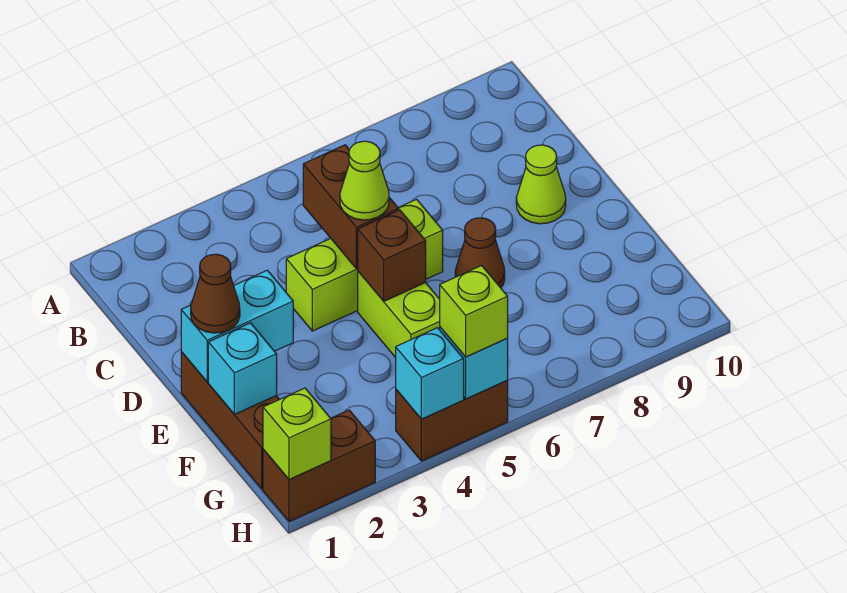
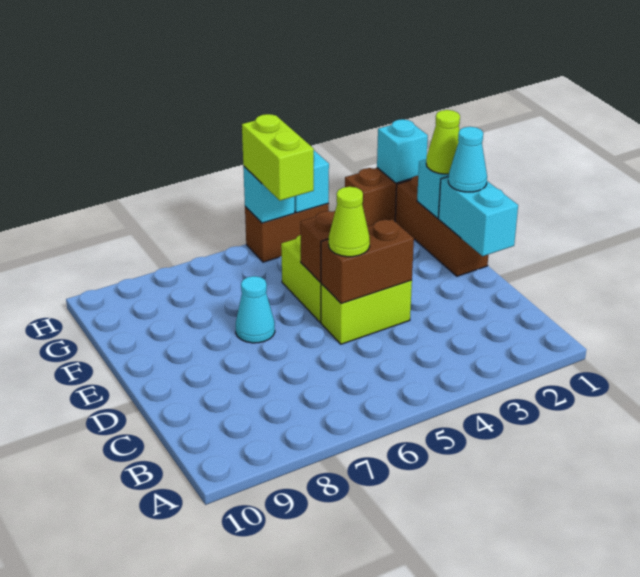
brown brick C5:D5 level 2 -> brown brick D4:D5 level 2
lime brick D4:D6 level 1 -> lime brick D4:D5 level 1
lime cone D9 level 1 -> lime cone F1 level 3
cyan brick E1:E2 level 2 -> cyan brick D1:E1 level 2
brown cone E1 level 3 -> cyan cone E1 level 3
brown cone E7 level 1 -> cyan cone E7 level 1
lime brick H1 level 2 -> cyan brick H1 level 2
lime brick H5 level 3 -> lime brick G5:H5 level 3

